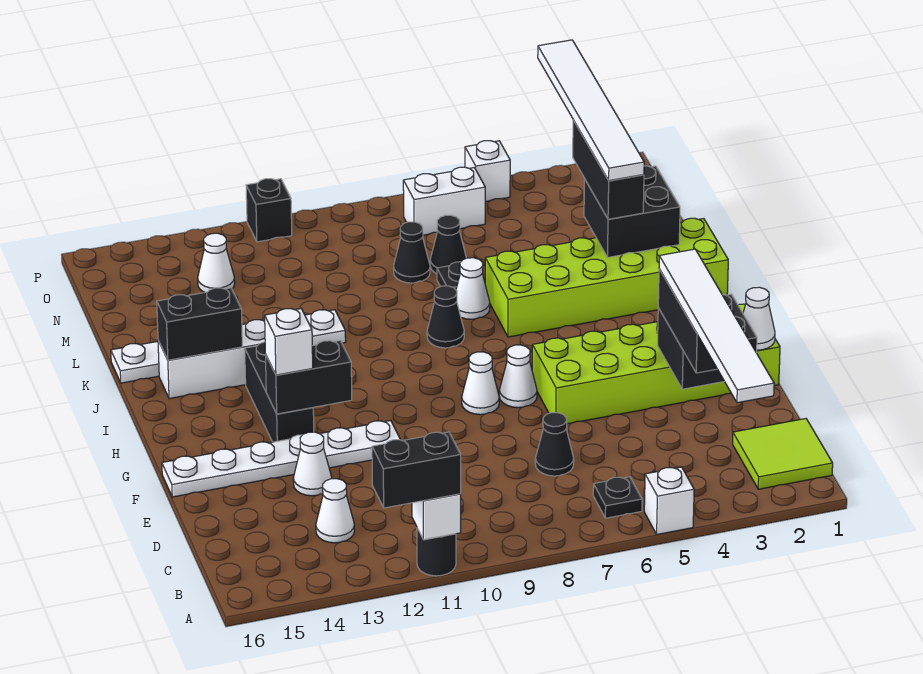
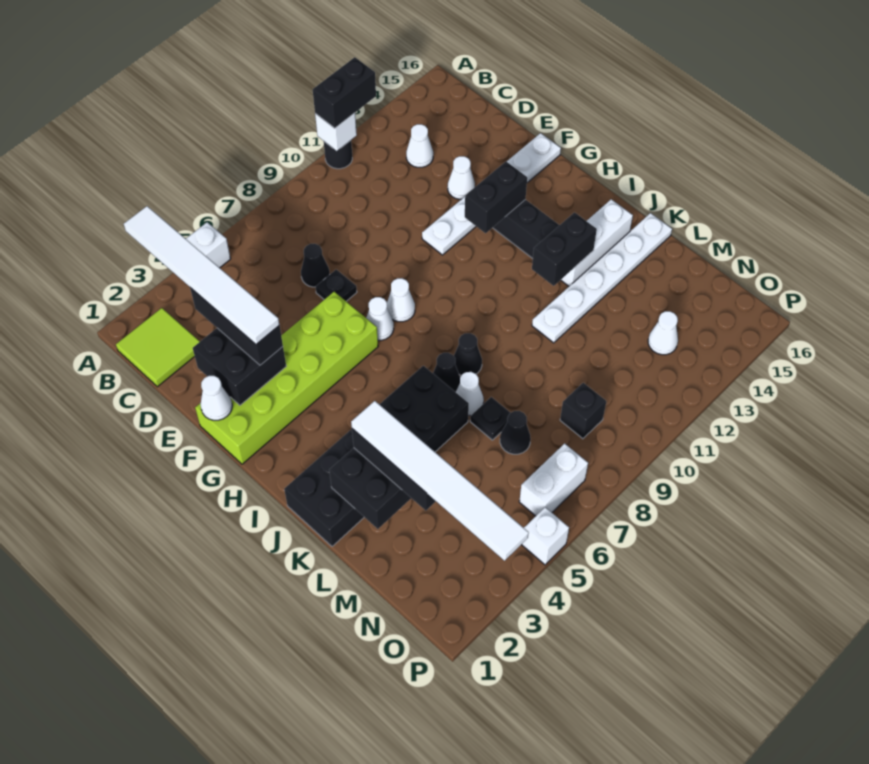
black plate B6 level 1 -> black plate E7 level 1
white brick G13 level 3 -> none
lime brick J1:K6 level 1 -> black brick J1:K6 level 1
black brick J14:J15 level 2 -> black brick J12:J13 level 2
black cone M8 level 1 -> black cone J7 level 1
black brick P11 level 1 -> black brick N9 level 1

